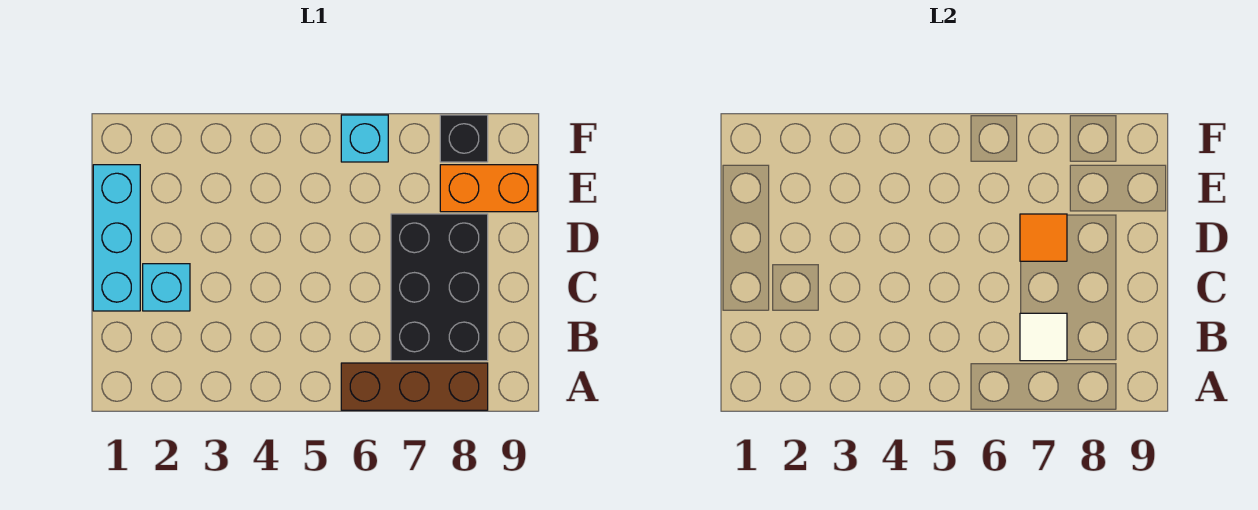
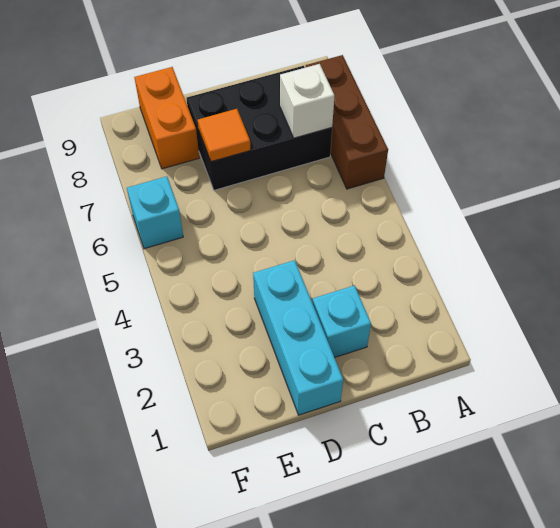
white tile B7 level 2 -> white brick B7 level 2
cyan brick C1:E1 level 1 -> cyan brick D1:D3 level 1
black brick F8 level 1 -> none

